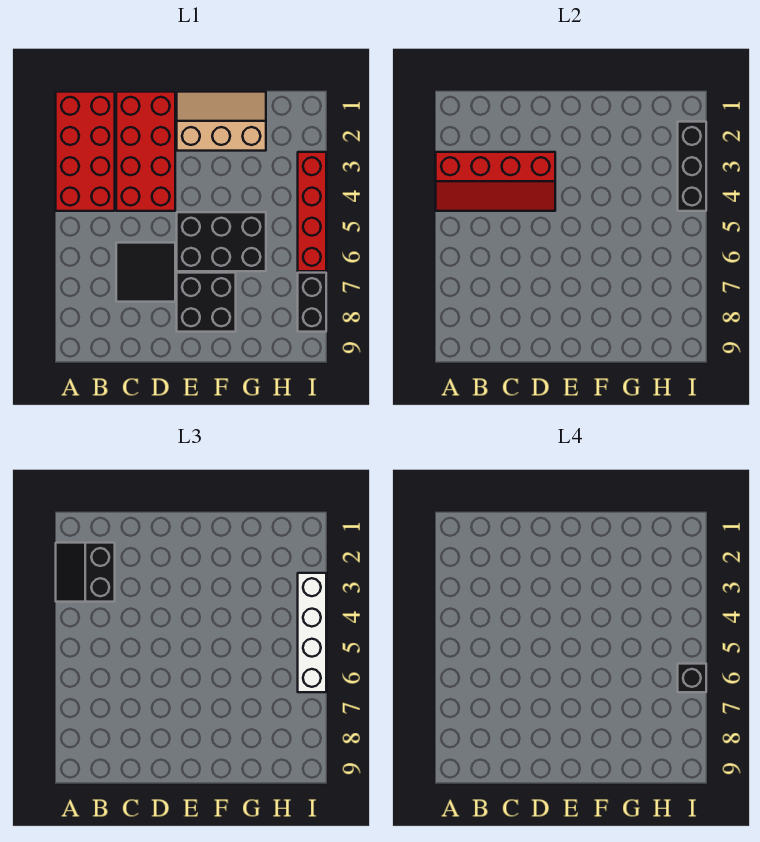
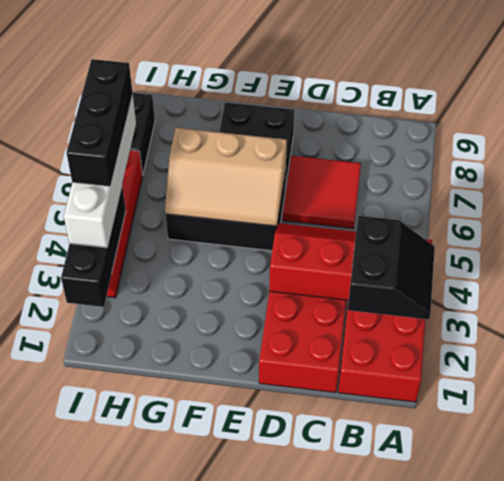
black tile C6:D7 level 1 -> red tile C6:D7 level 1
tan slope E1:G2 level 1 top 2 -> tan slope E5:G6 level 2 top 6
black brick I6 level 4 -> black brick I4:I6 level 4

